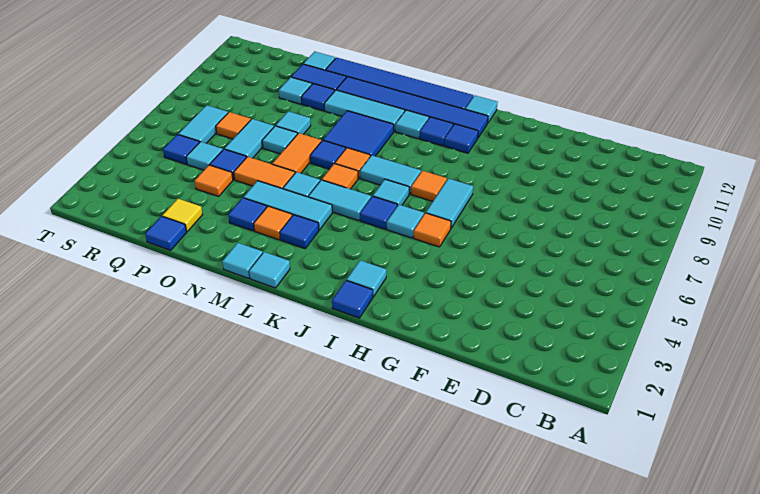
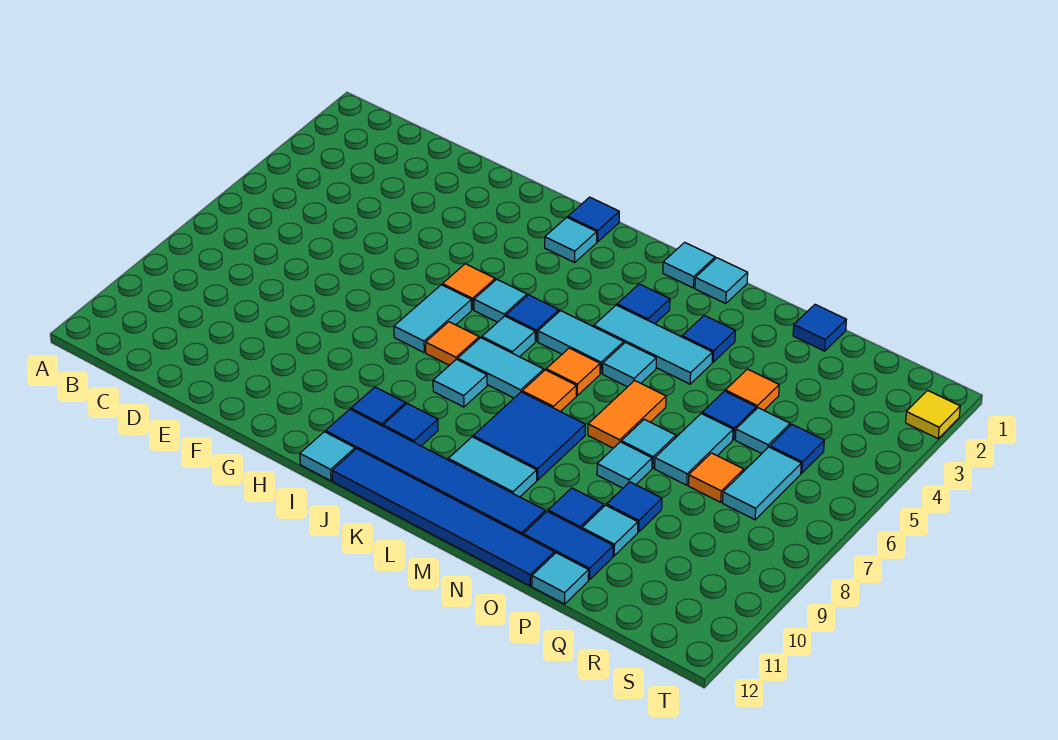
cyan tile K10 level 1 -> cyan tile J8 level 1
cyan tile L10:N10 level 1 -> cyan tile L10:M10 level 1
orange tile M3 level 1 -> none
blue tile M7 level 1 -> blue tile P9 level 1
orange tile N5:O5 level 1 -> none
yellow tile P2 level 1 -> yellow tile T2 level 1

